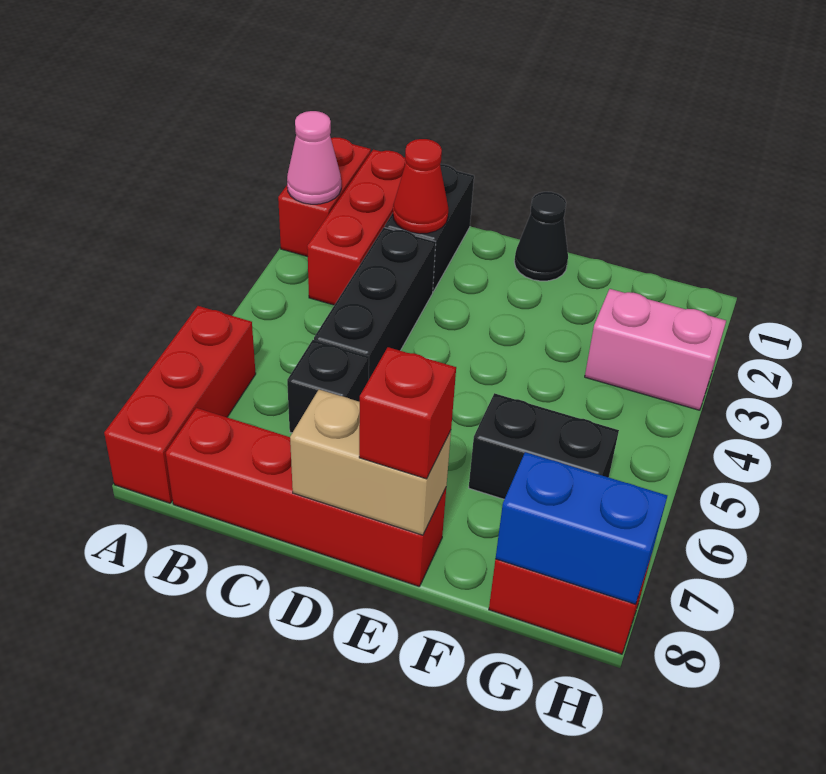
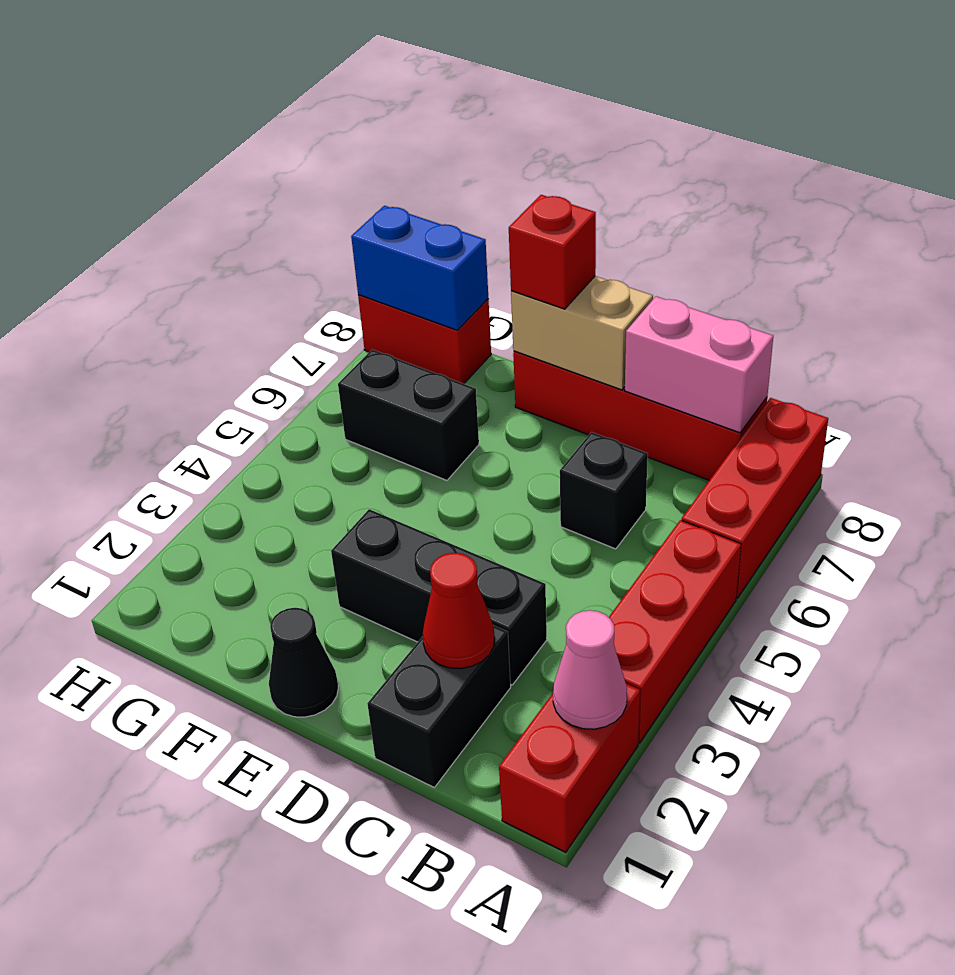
red brick B1:B3 level 1 -> red brick A3:A5 level 1
black brick C3:C5 level 1 -> black brick C3:E3 level 1
pink brick G3:H3 level 1 -> pink brick B8:C8 level 2

